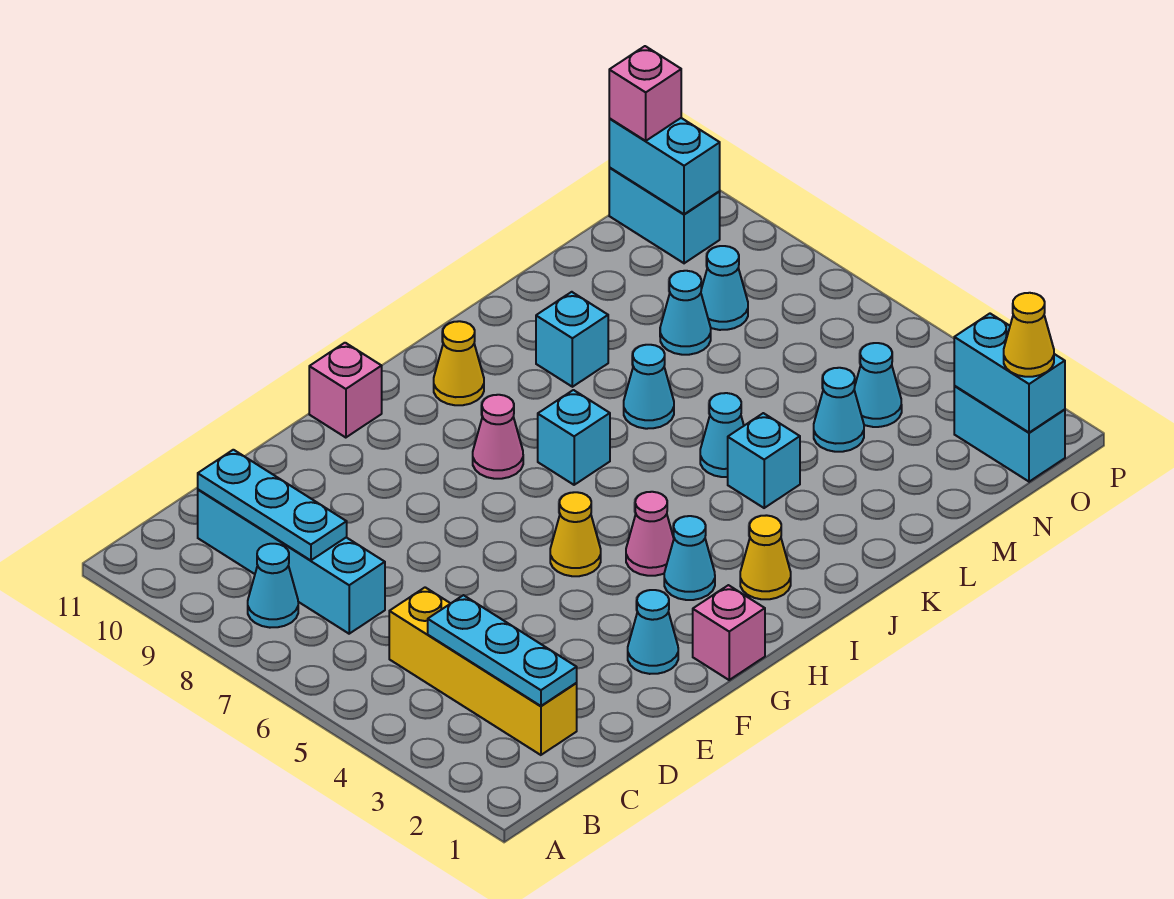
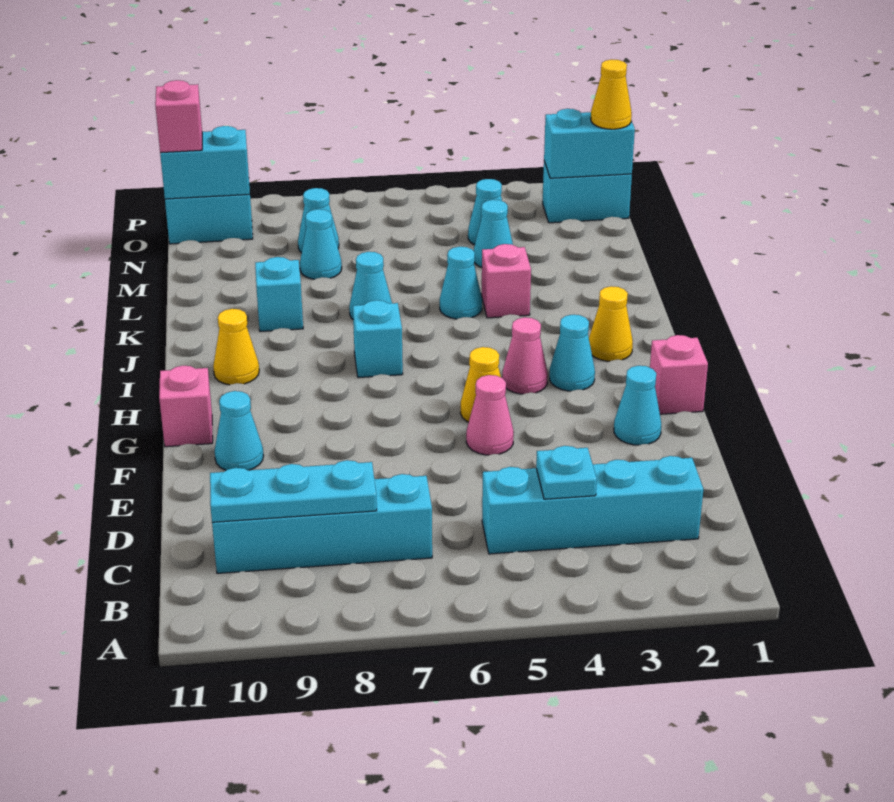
cyan cone B8 level 1 -> cyan cone F10 level 1
yellow brick C2:C5 level 1 -> cyan brick C2:C5 level 1
cyan plate C2:C4 level 2 -> cyan plate C4 level 2
pink cone H8 level 1 -> pink cone F5 level 1
cyan brick K4 level 1 -> pink brick K4 level 1

